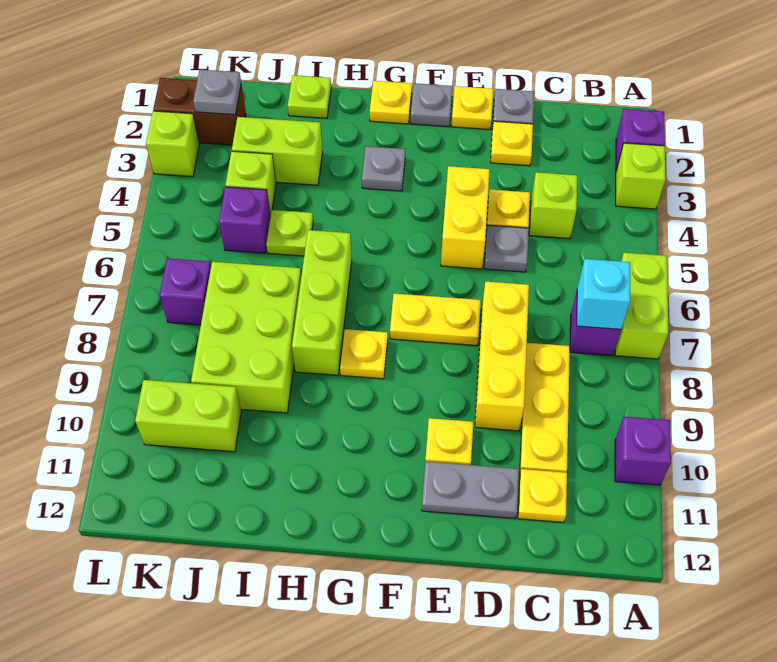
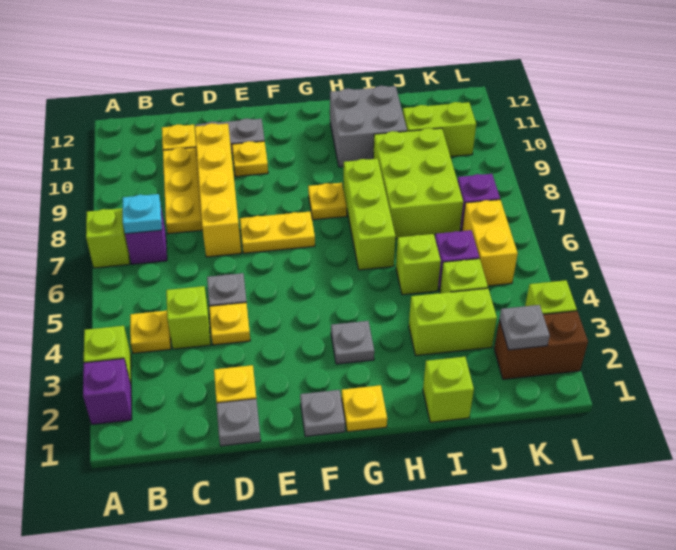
lime brick A6:A7 level 1 -> lime brick A7 level 1
purple brick A10 level 1 -> none
cyan brick B7 level 2 -> cyan plate B7 level 2
yellow brick D7:D9 level 1 -> yellow brick D7:D10 level 1
yellow plate E1 level 1 -> yellow plate B4 level 1
yellow brick E4:E5 level 1 -> yellow brick K5:K6 level 1
none -> grey brick H10:I11 level 1
lime plate I1 level 1 -> lime brick I1 level 1
lime plate I5 level 1 -> lime brick I5 level 1

